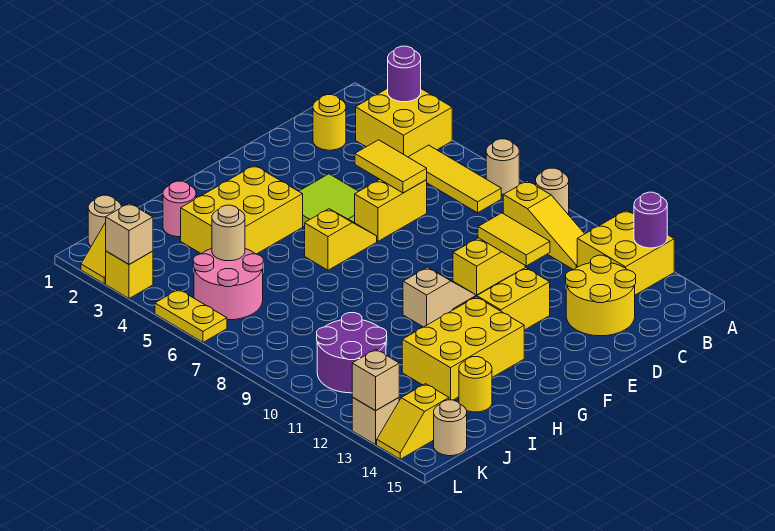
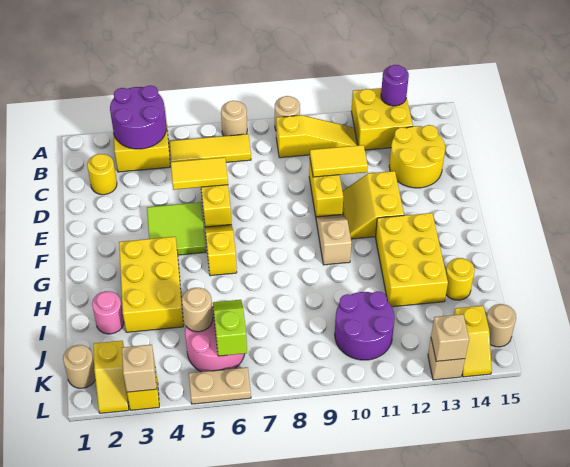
purple round brick A3 level 2 -> purple round brick A3:B4 level 2
none -> lime slope J6:K6 level 2 top K
yellow plate L5:L6 level 1 -> tan plate L5:L6 level 1

